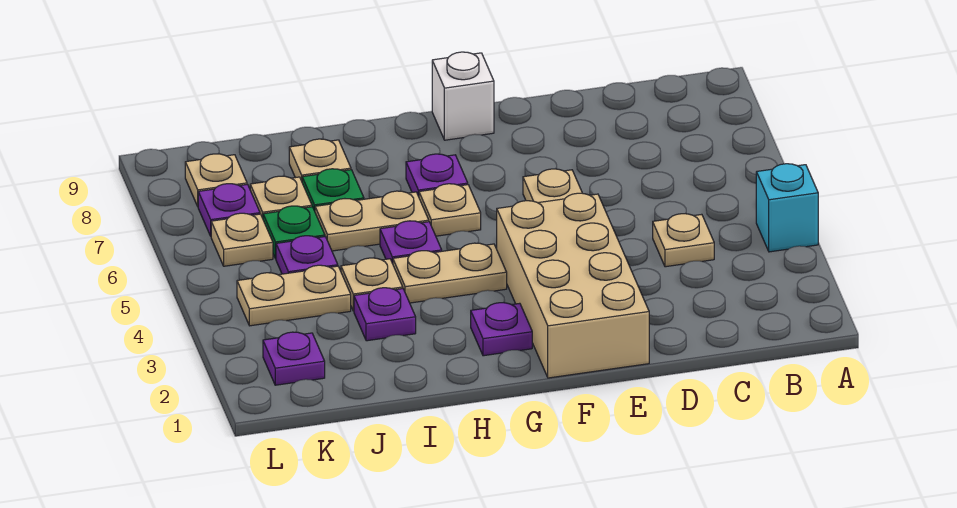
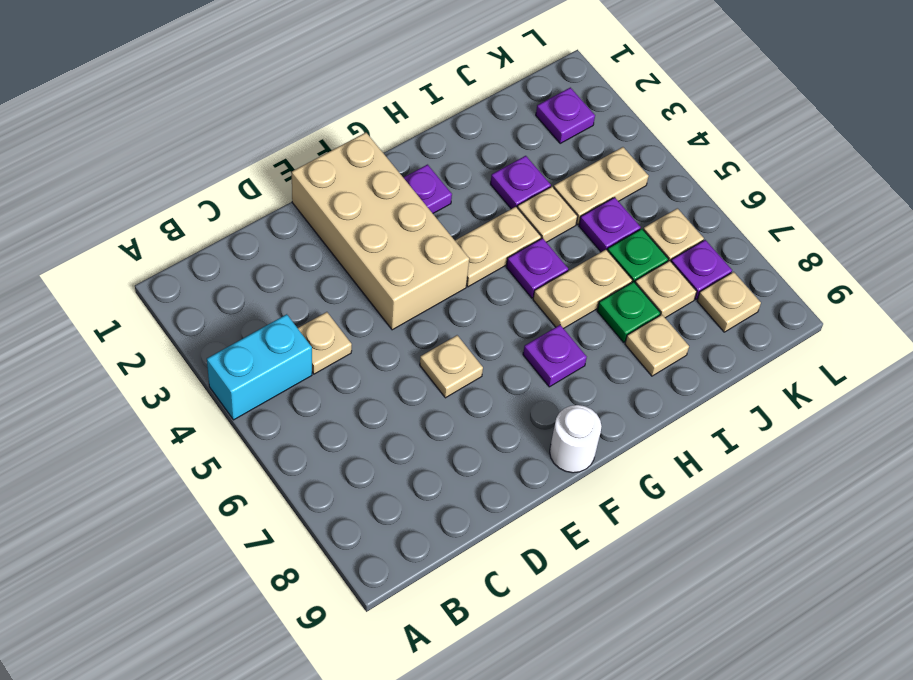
cyan brick A4 level 1 -> cyan brick A4:B4 level 1
white brick F9 level 1 -> white round brick F9 level 1
tan plate G6 level 1 -> none

